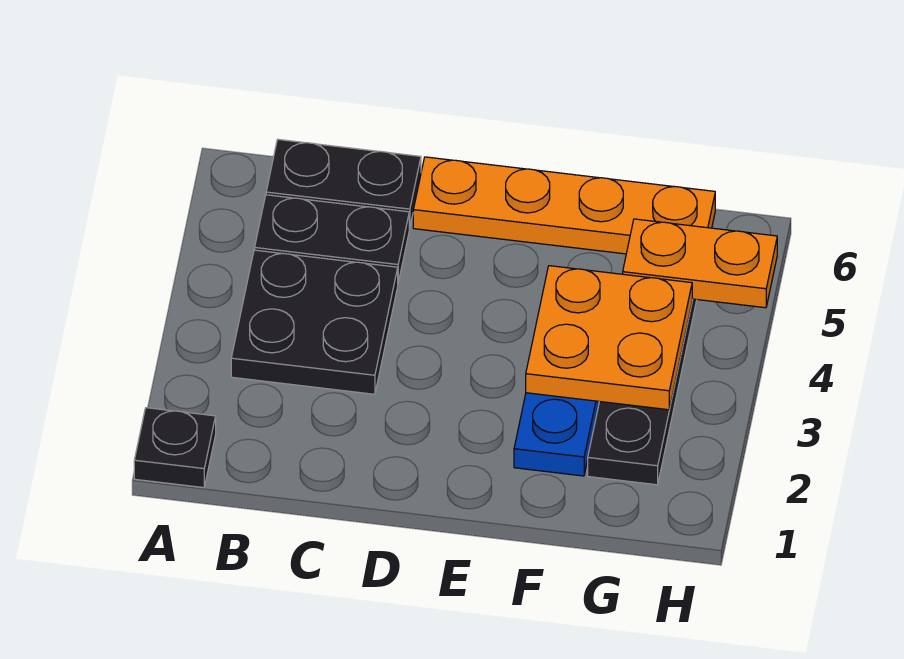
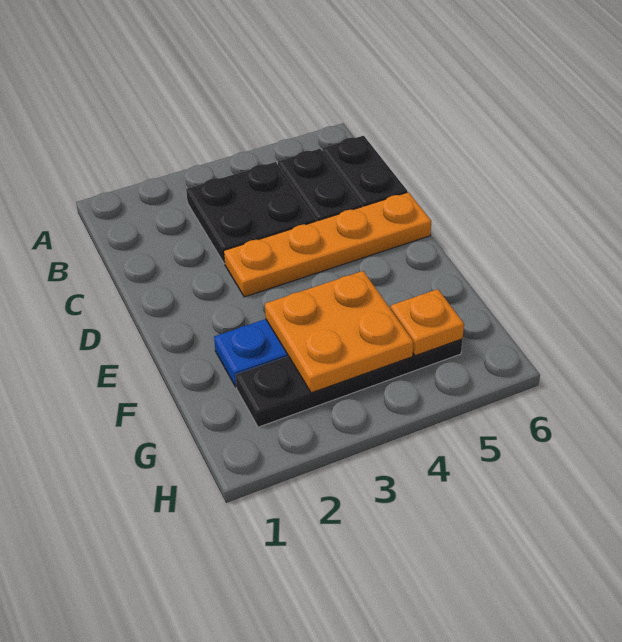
black plate A1 level 1 -> none
orange plate D6:G6 level 1 -> orange plate D3:D6 level 1
orange plate G5:H5 level 2 -> orange plate G5 level 2

